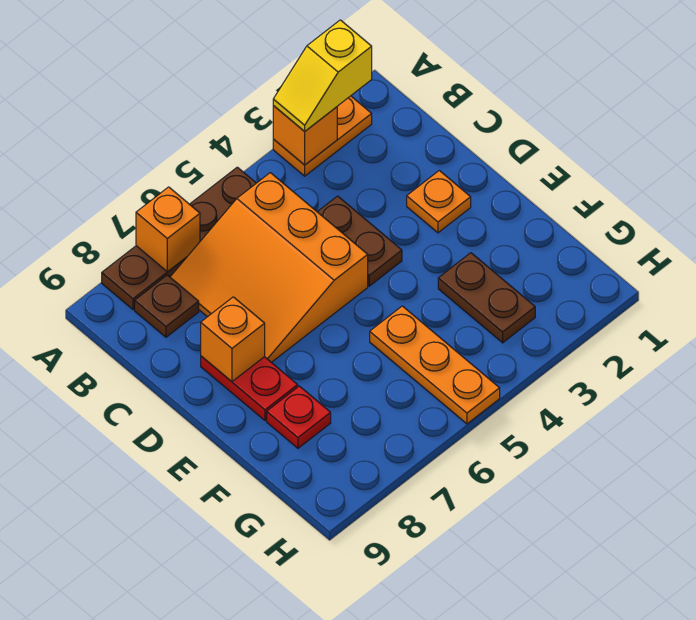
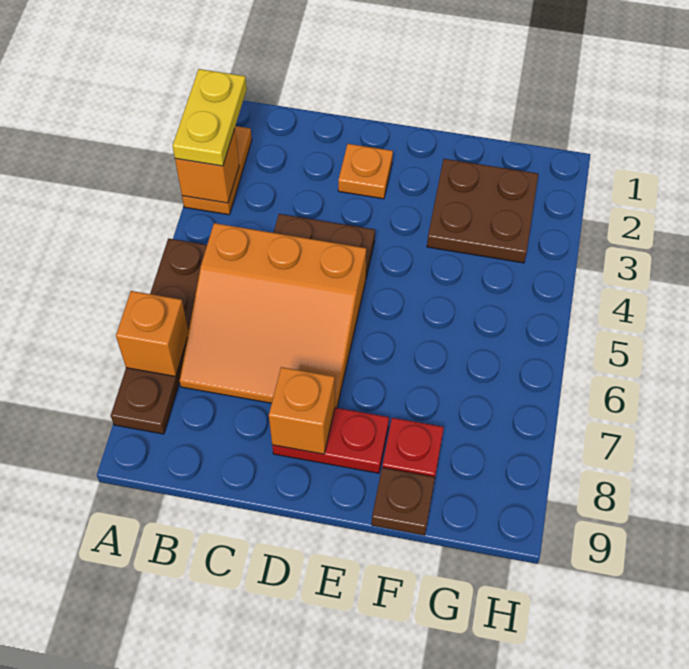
yellow slope A2:A3 level 3 top 2 -> yellow plate A2:A3 level 3
brown plate B8 level 1 -> brown plate F9 level 1
brown plate F3:G3 level 1 -> brown plate F2:G3 level 1
orange plate F5:H5 level 1 -> none

